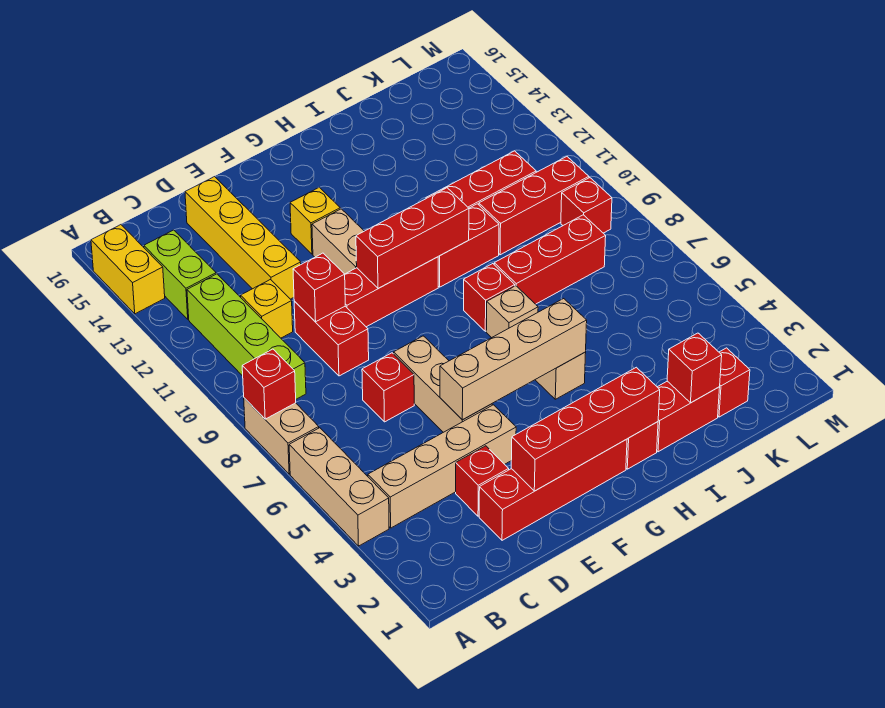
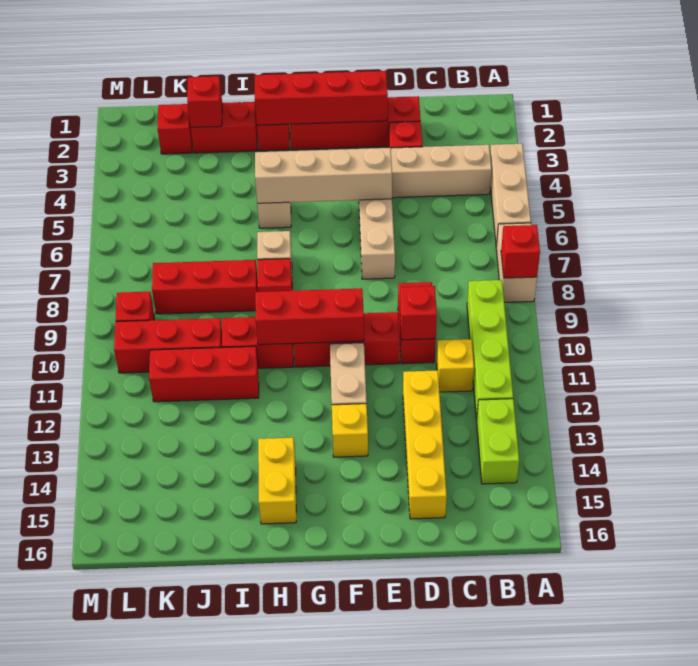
yellow brick A14:A15 level 1 -> yellow brick H14:H15 level 1
red brick D7 level 1 -> none

